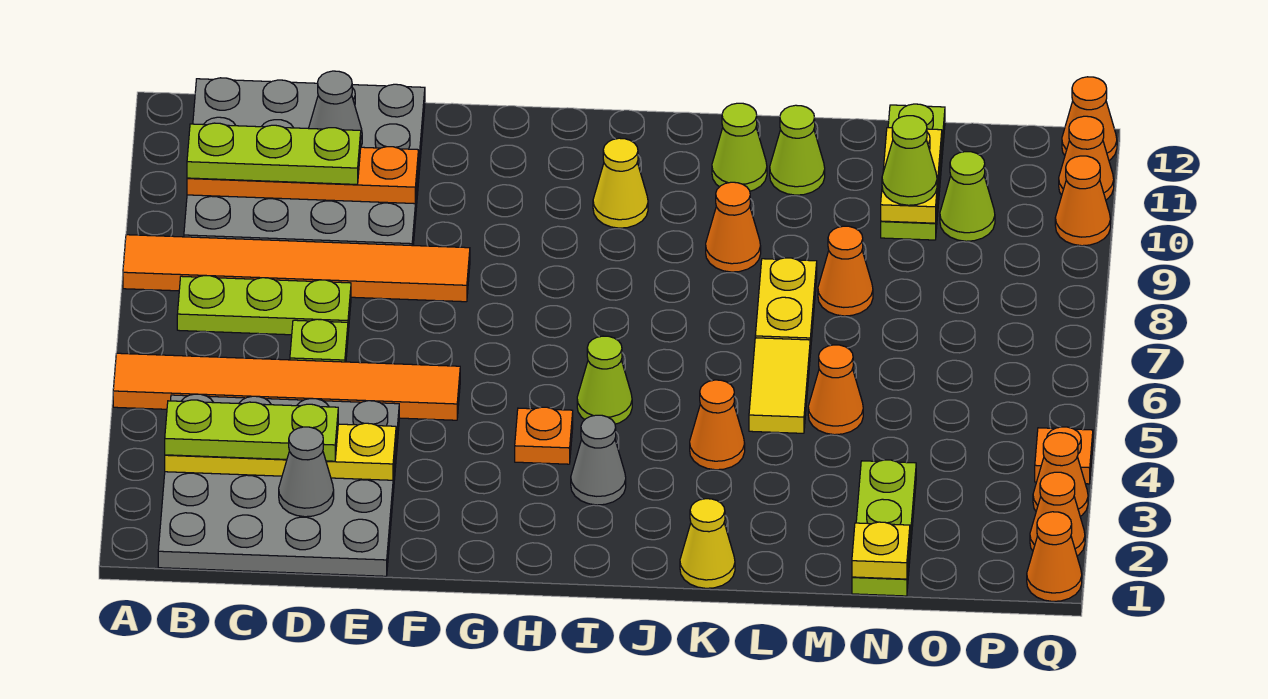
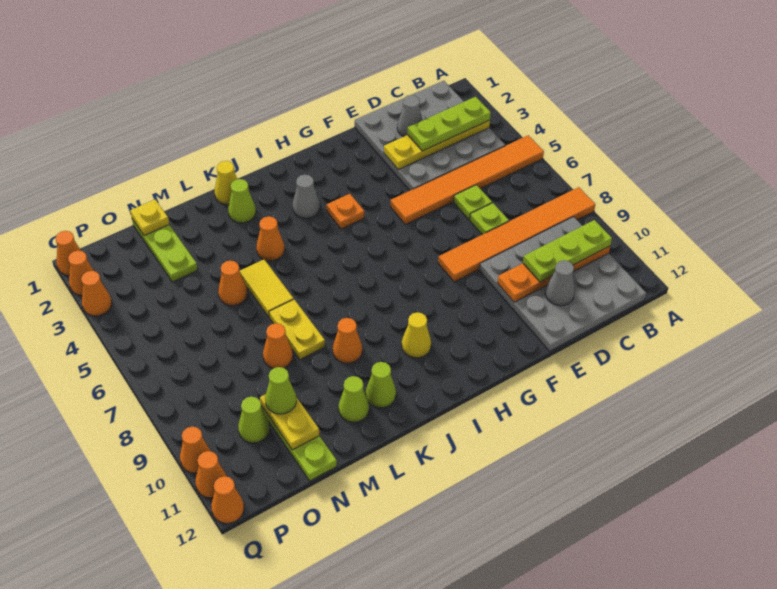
lime plate B7:D7 level 1 -> lime plate D7 level 1
lime cone I5 level 1 -> lime cone K2 level 1
orange plate Q4 level 1 -> none

